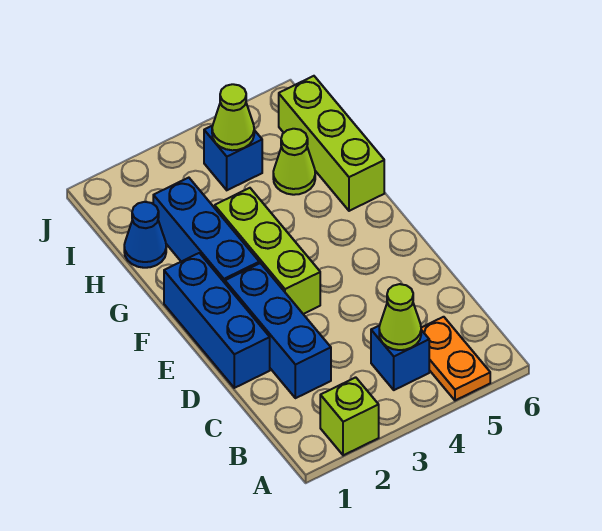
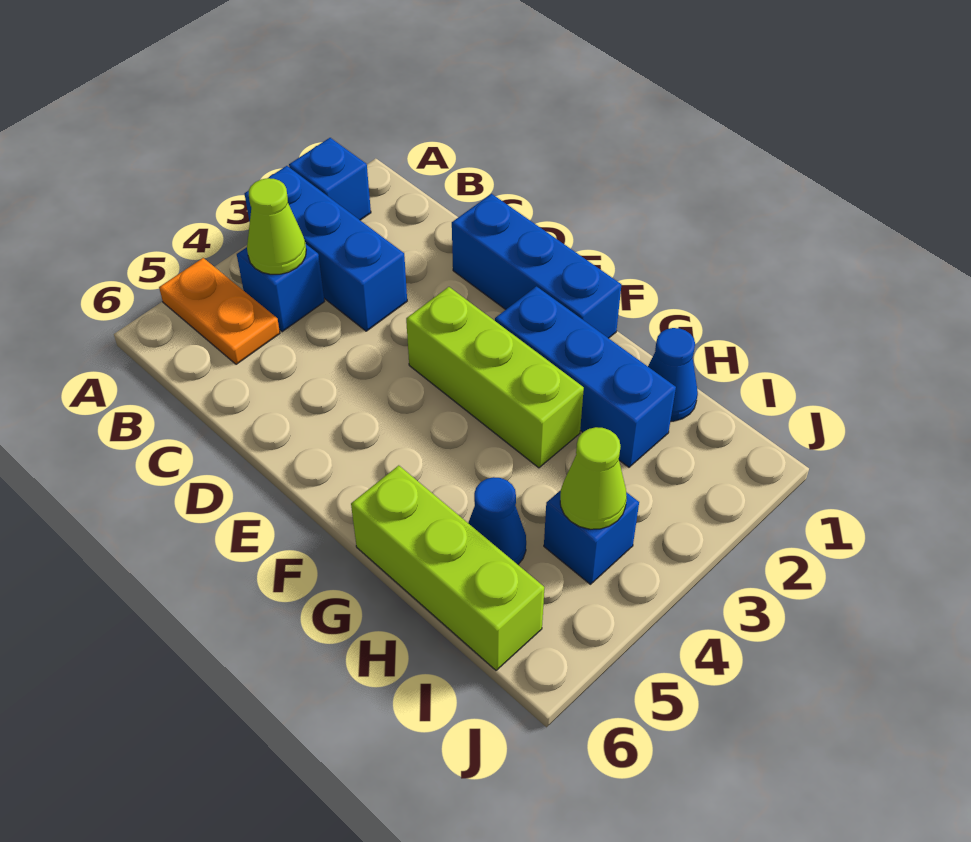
lime brick A2 level 1 -> blue brick A2 level 1
blue brick C2:E2 level 1 -> blue brick A3:C3 level 1
lime cone H5 level 1 -> blue cone H5 level 1

